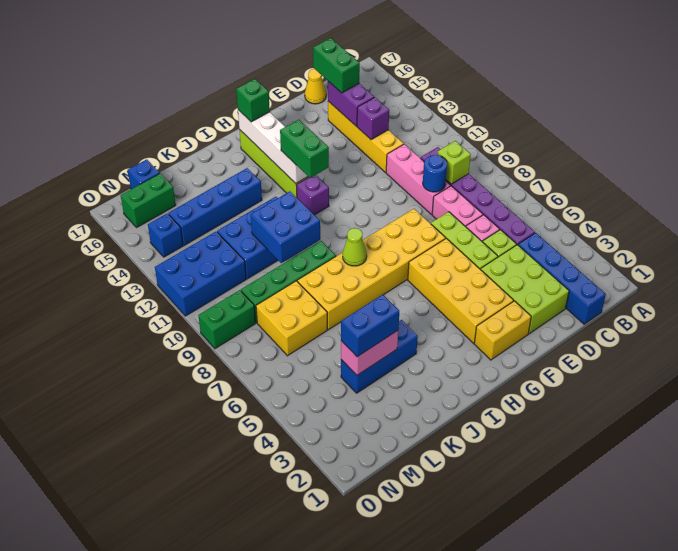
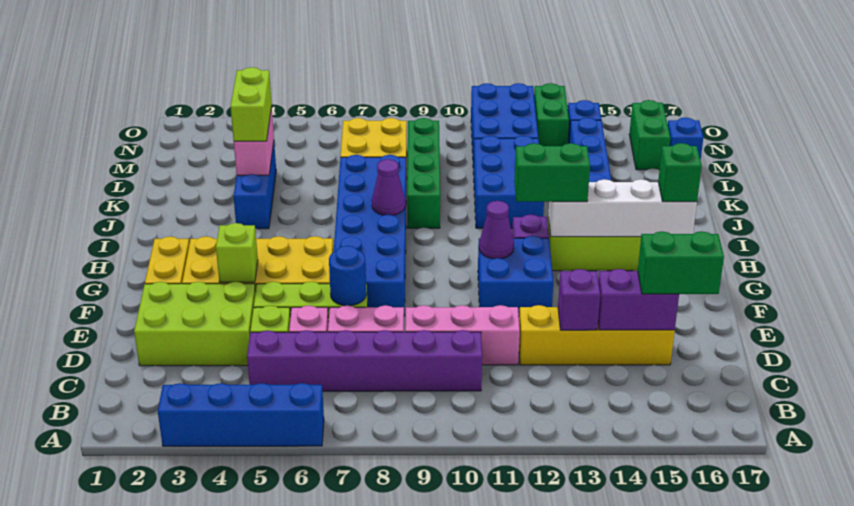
blue brick C1:C4 level 1 -> blue brick A3:A6 level 1
lime brick C9 level 2 -> lime brick F4 level 2
blue round brick D9 level 2 -> blue round brick E7 level 2
yellow cone D17 level 1 -> none
yellow brick F7:K8 level 1 -> blue brick F7:K8 level 1
none -> purple cone G11 level 2
lime cone I8 level 2 -> purple cone I8 level 2
blue brick J10:K11 level 2 -> blue brick F11:G12 level 1
blue brick K4:L4 level 3 -> lime brick K4:L4 level 3
green brick N9:O9 level 1 -> green brick N13:O13 level 1

